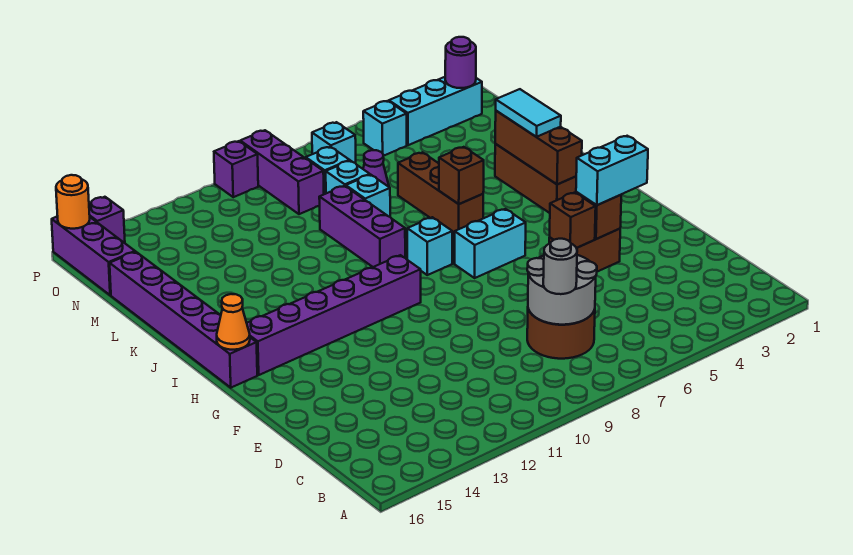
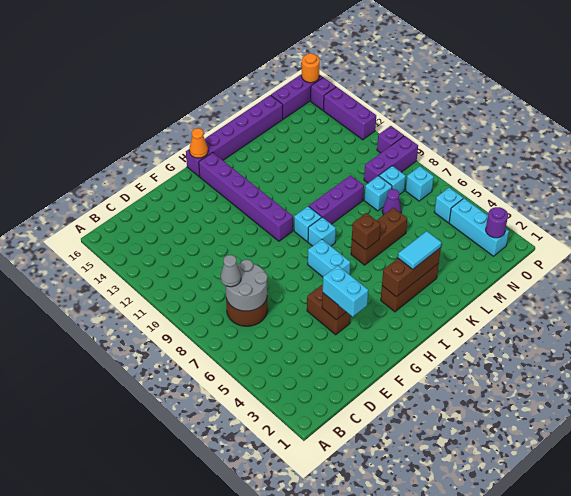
grey round brick C8 level 3 -> grey cone C8 level 3
brown brick F5 level 2 -> none
cyan brick L8 level 1 -> cyan brick I9 level 1
none -> purple brick P12:P14 level 1

